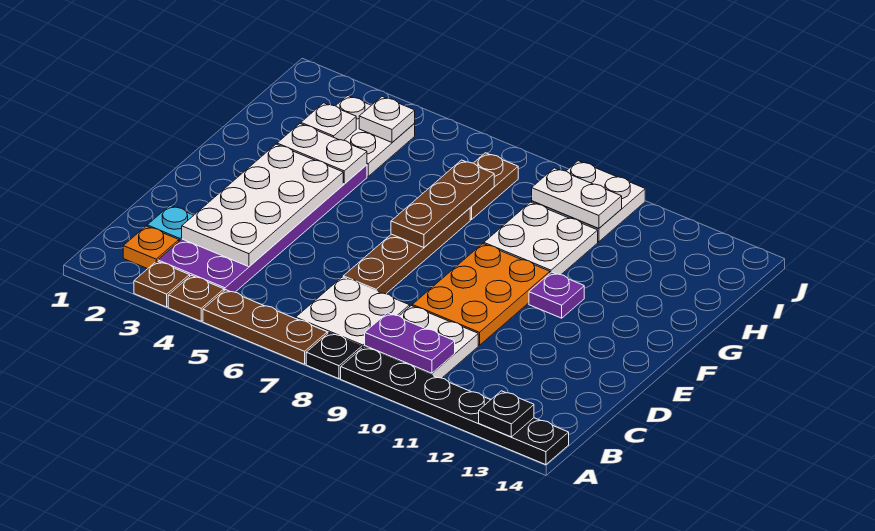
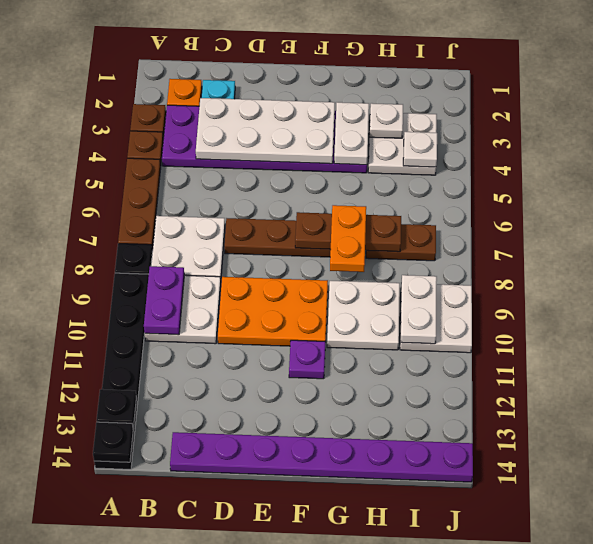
none -> black plate A14 level 2
none -> purple plate C14:J14 level 1
none -> orange plate G7:G8 level 3

